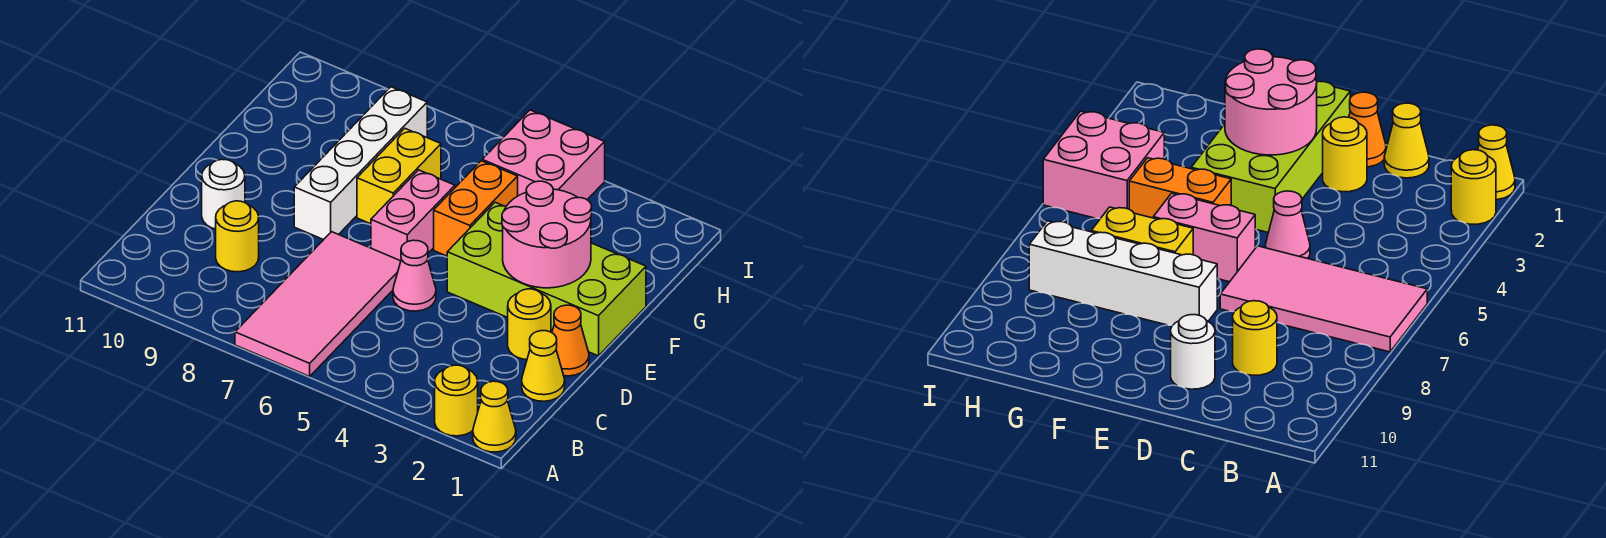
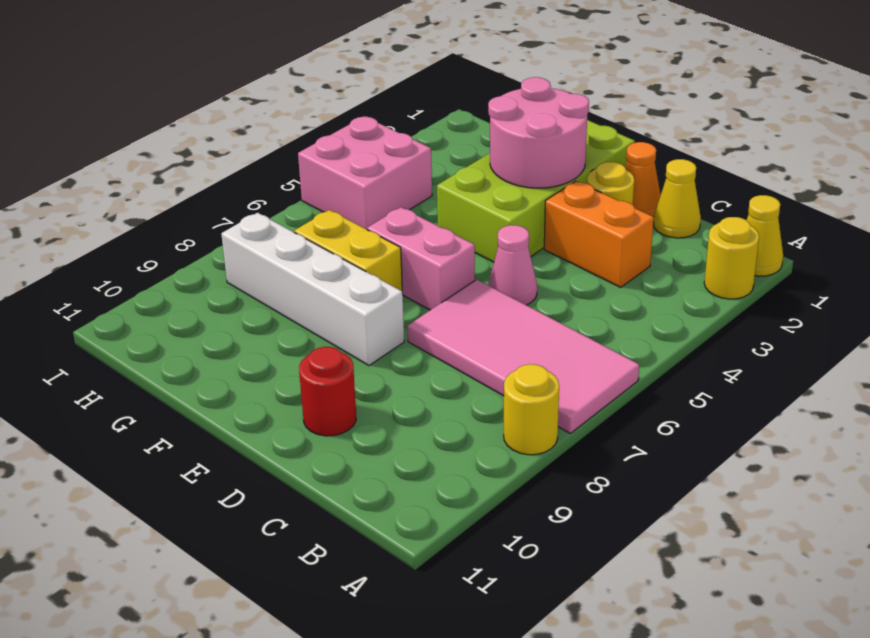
yellow round brick C9 level 1 -> yellow round brick A8 level 1
white round brick D10 level 1 -> red round brick D10 level 1
orange brick F5:G5 level 1 -> orange brick C3:D3 level 1

